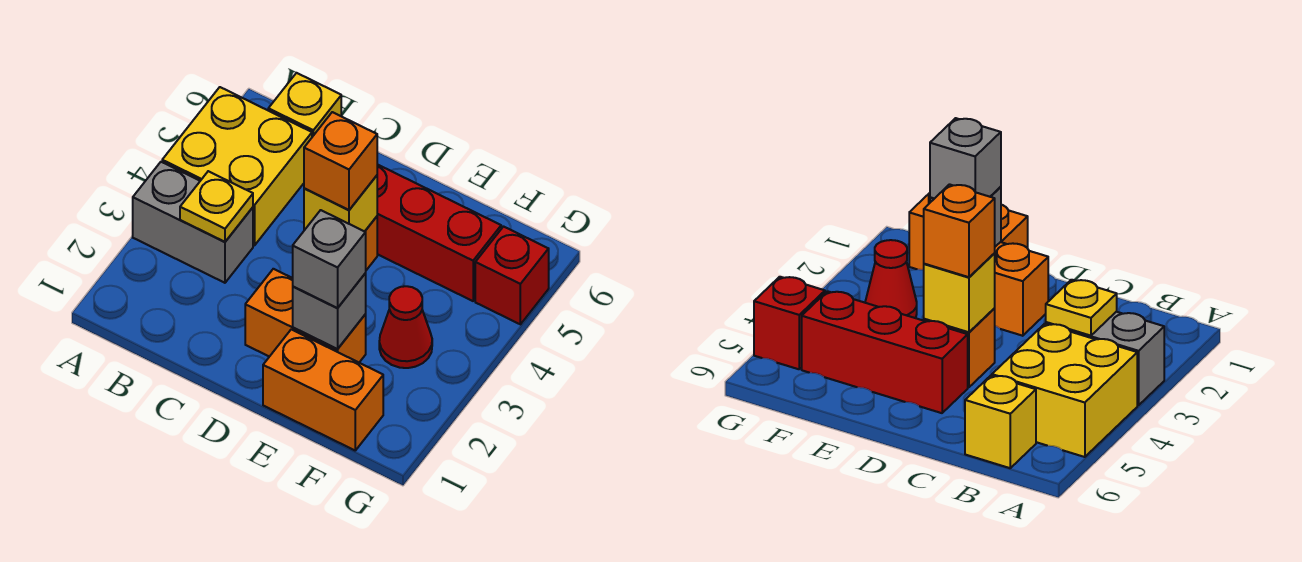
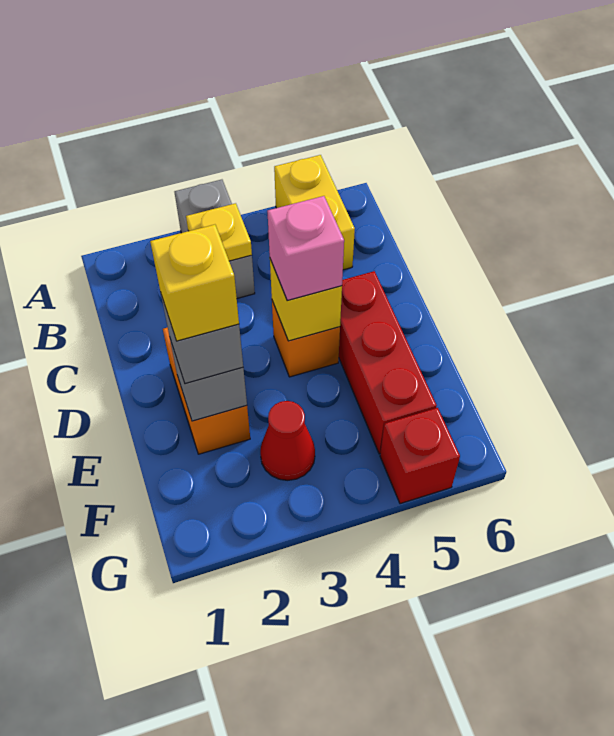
yellow brick A4:B5 level 1 -> yellow brick A5:B5 level 1
yellow brick B6 level 1 -> yellow brick E2 level 4
orange brick D4 level 3 -> pink brick D4 level 3
orange brick E1:F1 level 1 -> none

